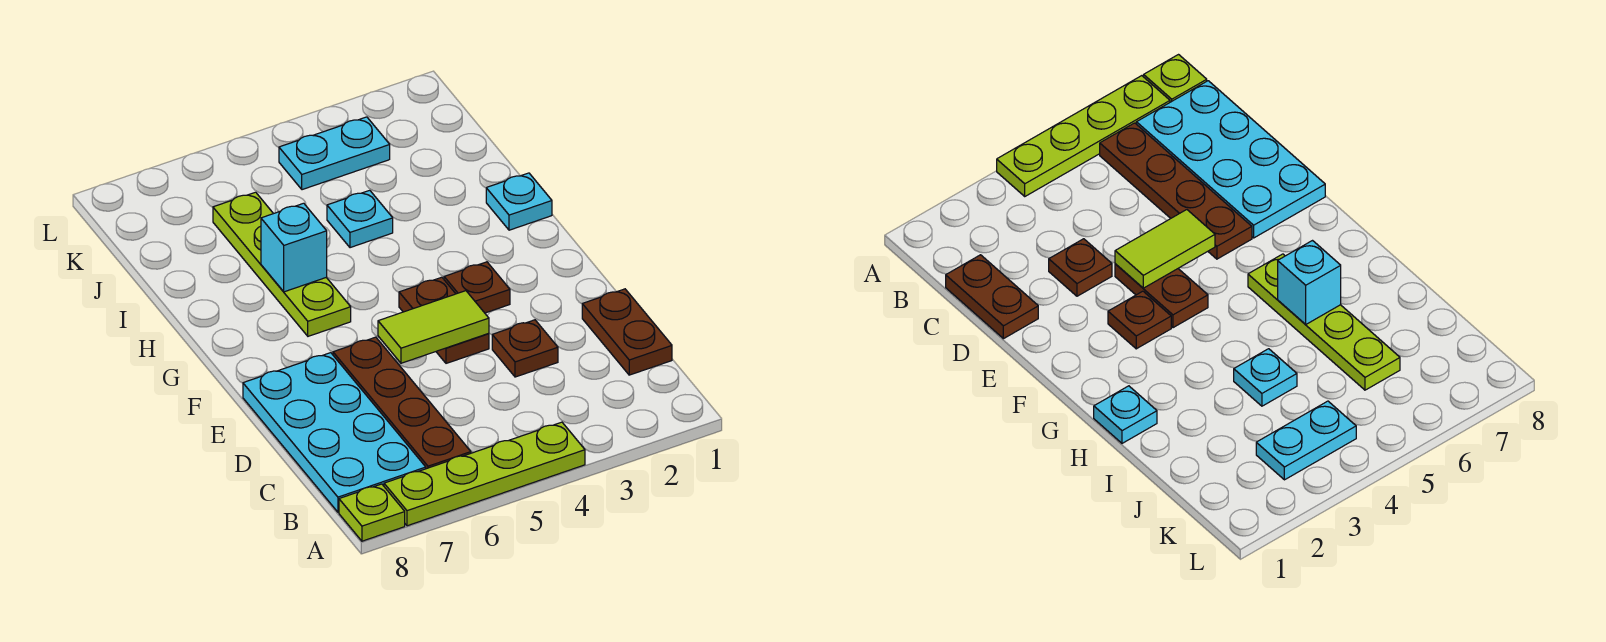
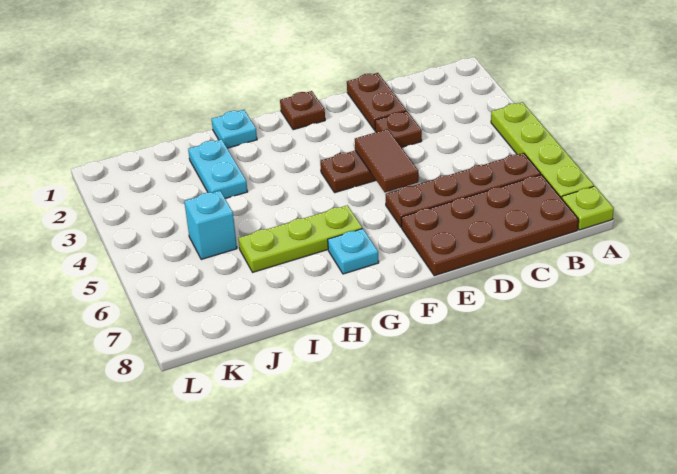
cyan plate B7:E8 level 1 -> brown plate B7:E8 level 1
brown plate C1:D1 level 1 -> brown plate D1:D2 level 1
lime tile E4:E5 level 2 -> brown tile E4:E5 level 2
brown plate F3 level 1 -> brown plate F1 level 1
lime plate G6:J6 level 1 -> lime plate G6:I6 level 1
cyan brick H6 level 2 -> cyan brick J5 level 1
cyan plate I4 level 1 -> cyan plate G7 level 1
cyan plate K3:K4 level 1 -> cyan plate I2:I3 level 1

